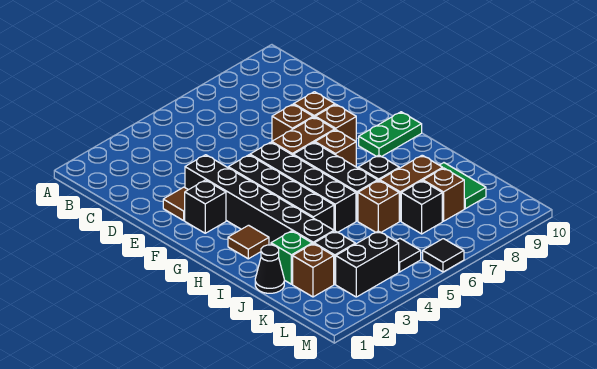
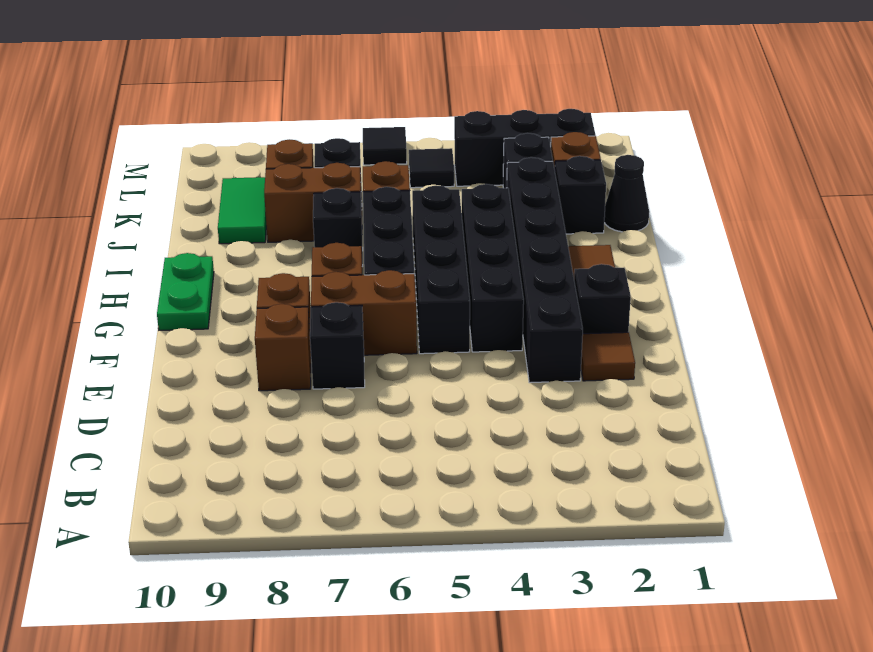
brown brick E7 level 1 -> black brick E7 level 1
green plate G9:G10 level 1 -> green plate G10:H10 level 1
green brick J2 level 1 -> black brick J2 level 1
black brick L3:L4 level 1 -> black brick L2:L4 level 1

